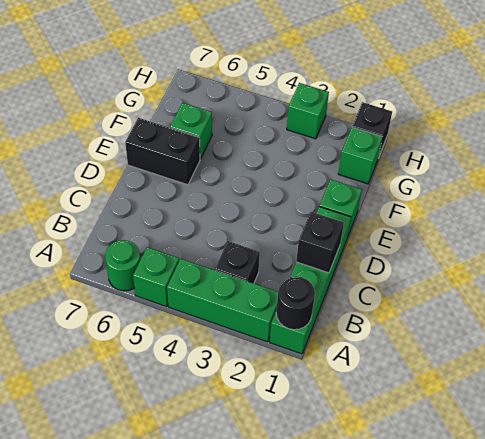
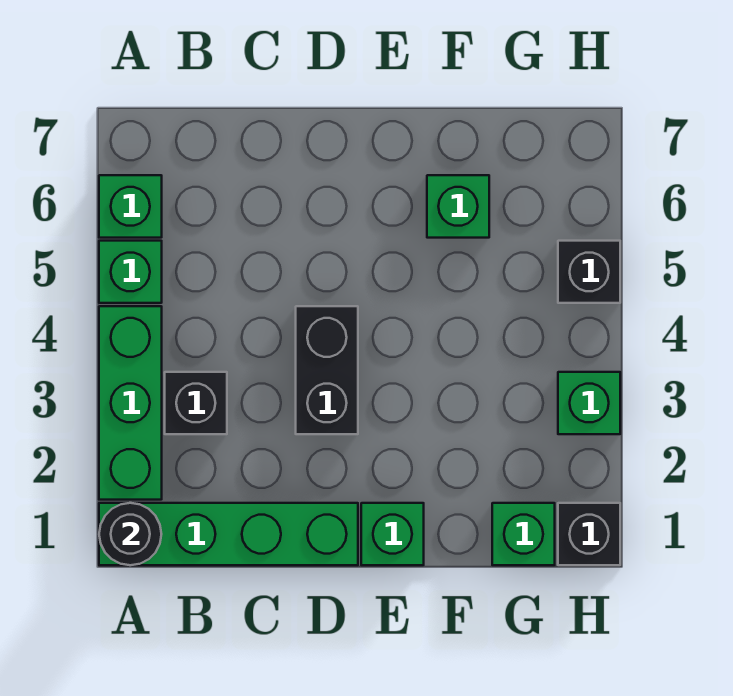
green round brick A6 level 1 -> green brick A6 level 1
black brick C1 level 2 -> black brick H5 level 1
black brick E6:E7 level 1 -> black brick D3:D4 level 1

